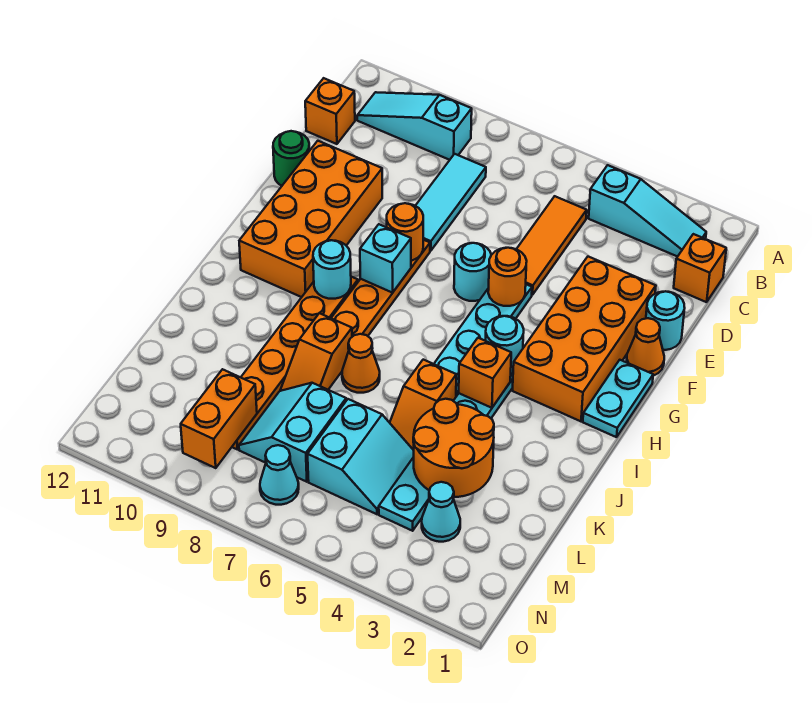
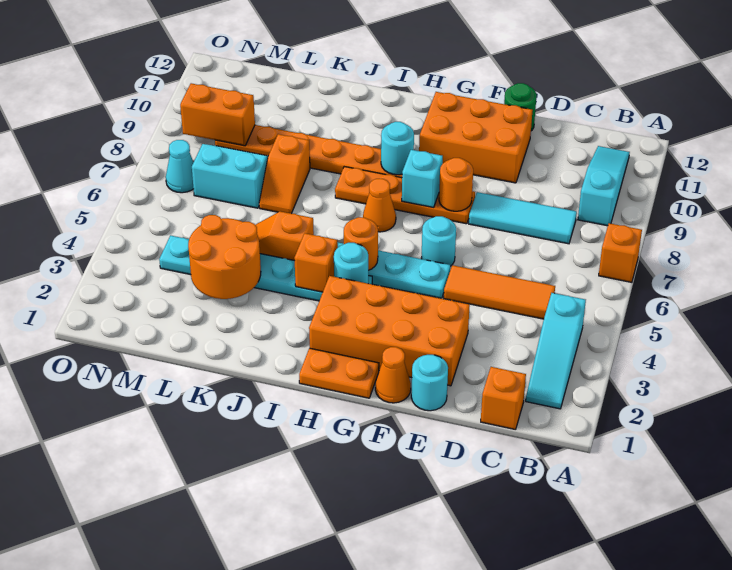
orange brick C12 level 1 -> orange brick A7 level 1
orange brick E10:H11 level 1 -> orange brick E10:G11 level 1
orange round brick F5 level 2 -> orange round brick H5 level 2
cyan plate G1:H1 level 1 -> orange plate G1:H1 level 1
orange cone J7 level 1 -> orange cone H7 level 1
orange slope J8:K8 level 1 top J -> orange slope K7:K8 level 1 top 8
cyan slope L5:M6 level 1 top 6 -> none
cyan cone M3 level 1 -> none

